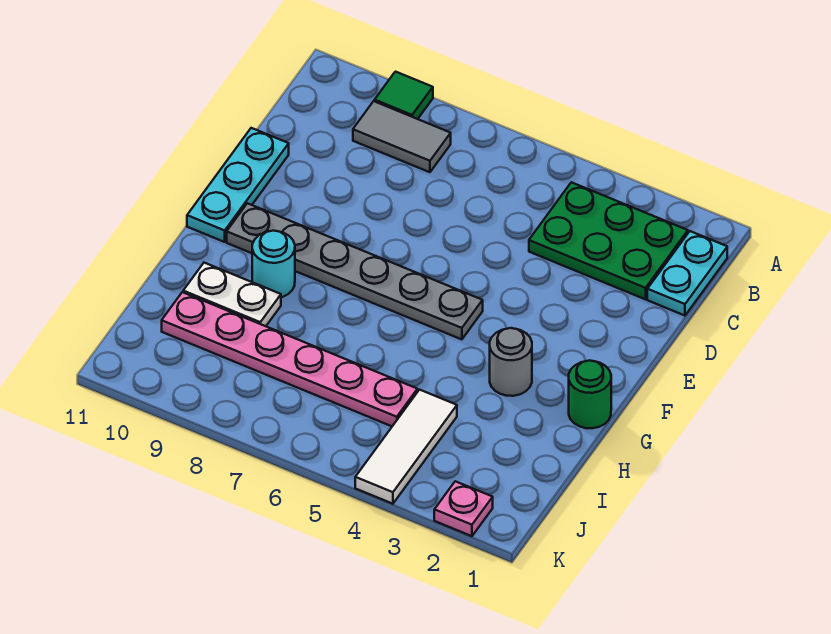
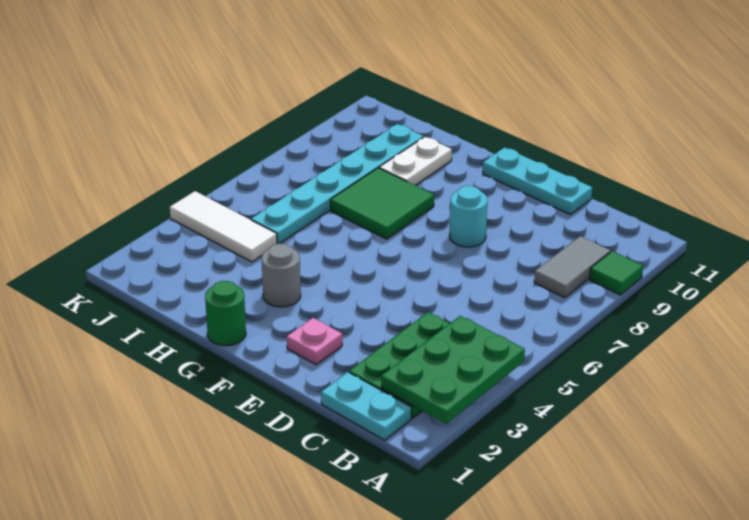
none -> green plate A2:B4 level 2
grey plate F5:F10 level 1 -> none
none -> green tile G7:H8 level 1
cyan round brick G9 level 1 -> cyan round brick E8 level 1
pink plate I5:I10 level 1 -> cyan plate I5:I10 level 1
pink plate K2 level 1 -> pink plate E2 level 1

